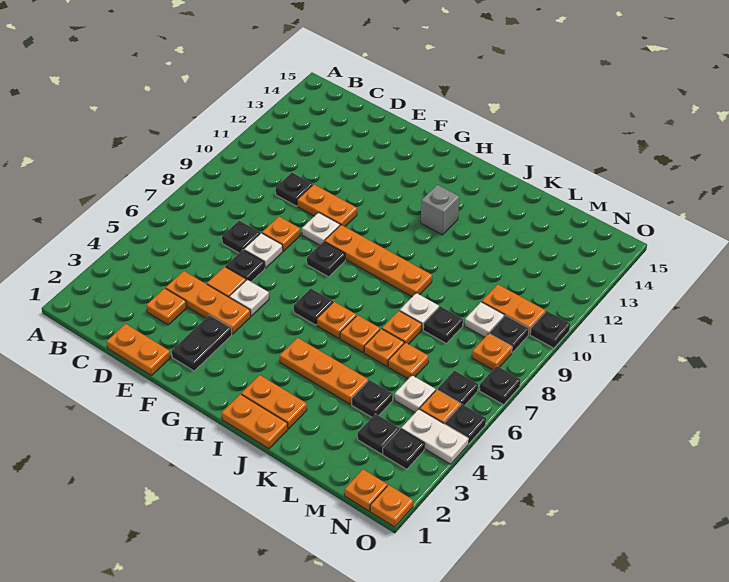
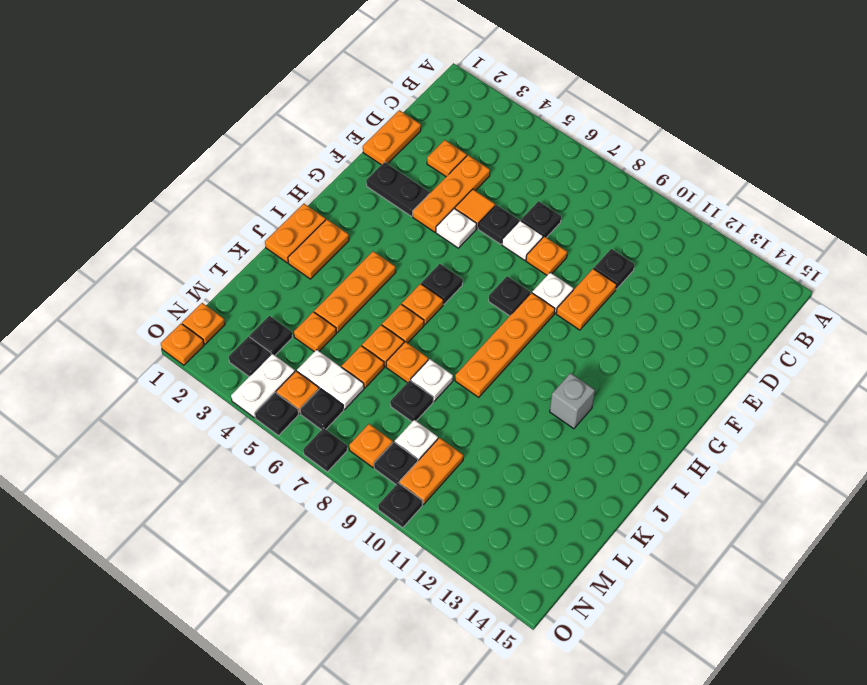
black plate L4 level 1 -> orange plate L4 level 1
white plate M5 level 1 -> white plate M5:M6 level 1

